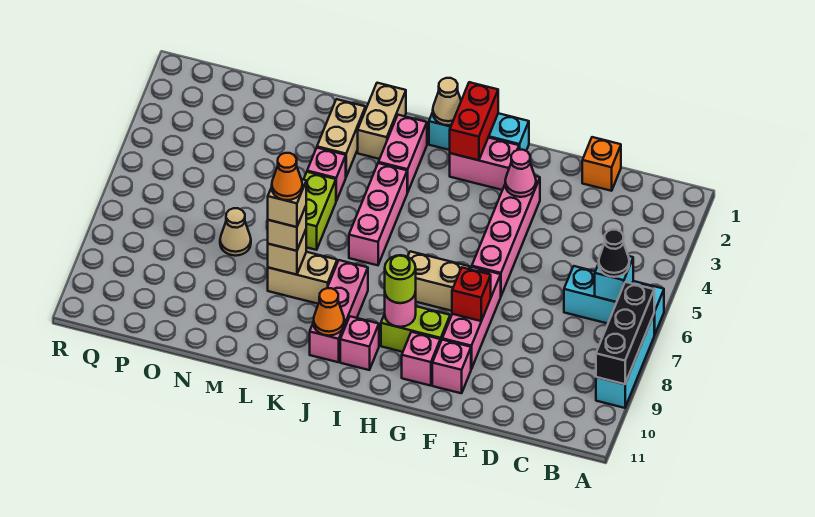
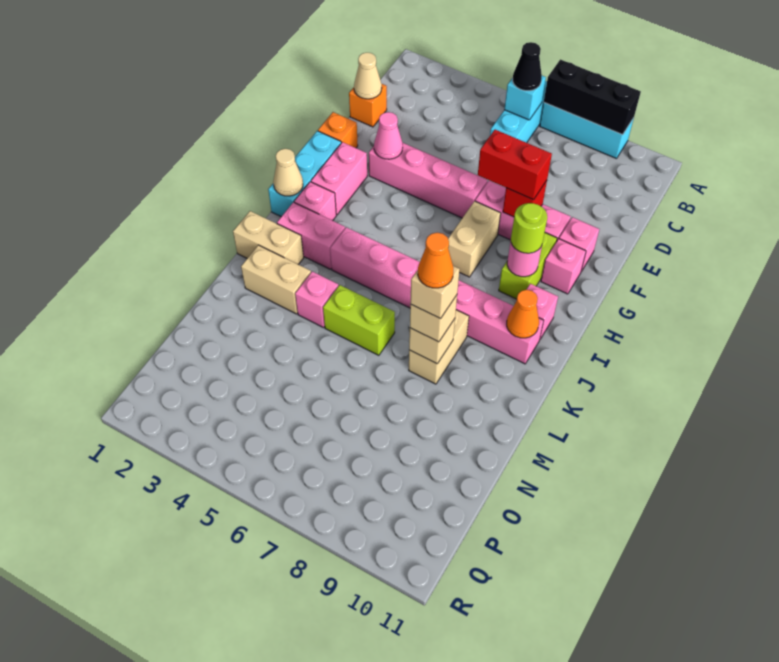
none -> orange brick F1 level 1
red brick H1:H2 level 2 -> red brick F7:F8 level 3
none -> pink brick I2 level 1
tan cone N7 level 1 -> tan cone D1 level 2

